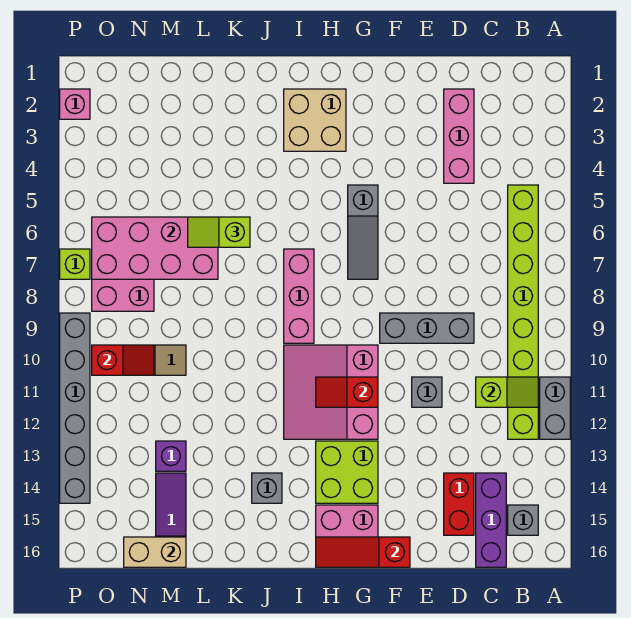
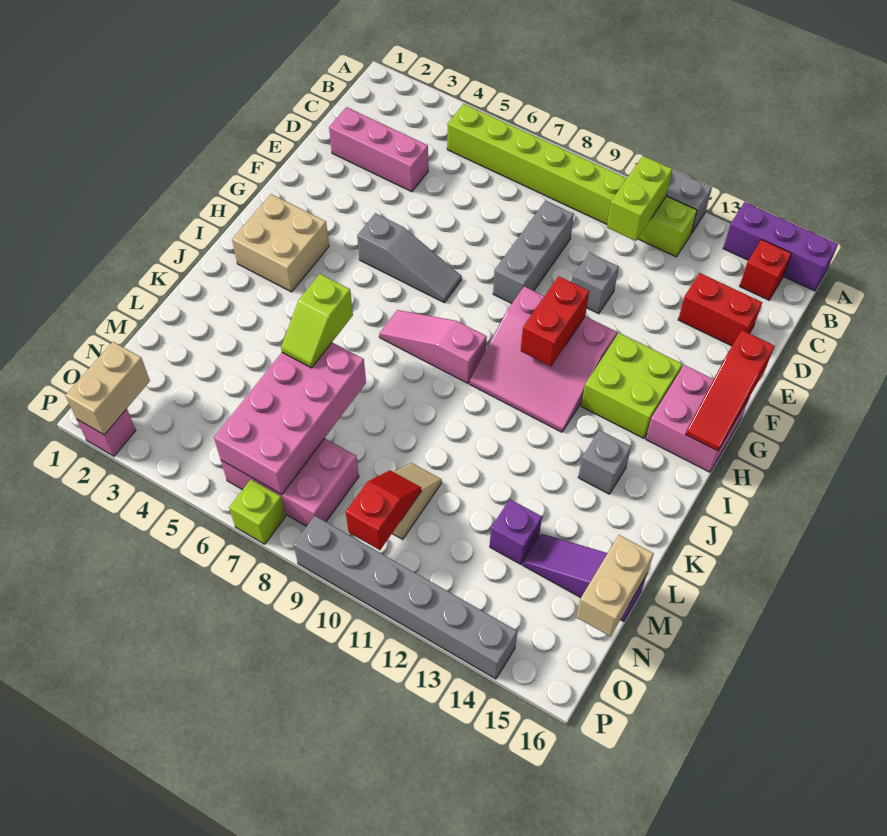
lime slope B11:C11 level 2 top C -> lime brick B11:C11 level 2
grey brick B15 level 1 -> red brick B15 level 1
purple brick C14:C16 level 1 -> purple brick A14:A16 level 1
red slope G11:H11 level 2 top G -> red brick G11:H11 level 2
pink brick I7:I9 level 1 -> pink slope I7:I9 level 1 top 9
none -> tan brick O2:P2 level 2

